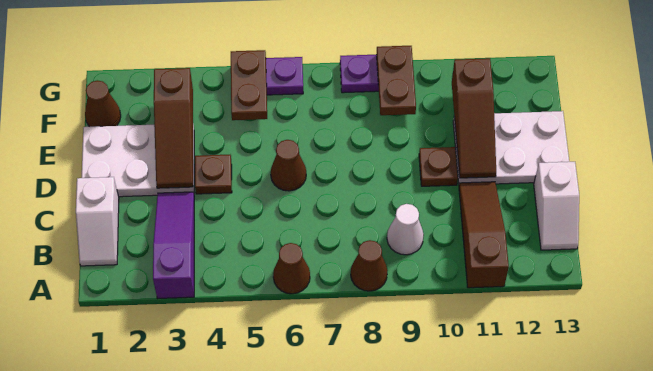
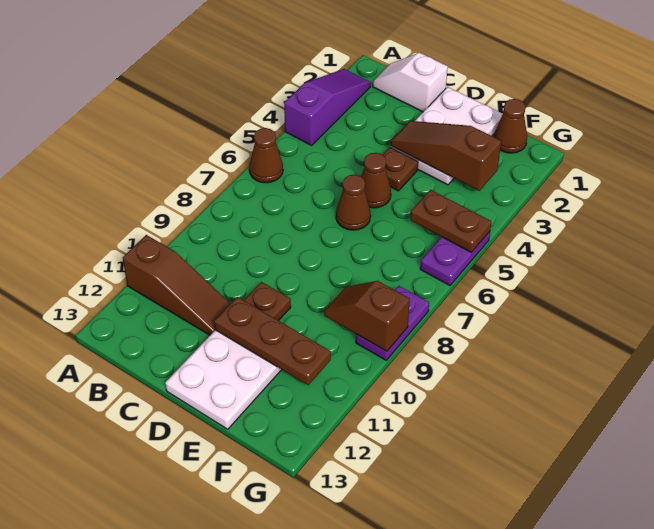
purple slope A3:C3 level 1 top A -> purple slope A2:A4 level 1 top 4
brown cone A8 level 1 -> brown cone D5 level 1
white cone B9 level 1 -> none
white slope B13:C13 level 1 top C -> none
brown slope D11:F11 level 2 top F -> brown plate D11:F11 level 2
brown plate F9:G9 level 2 -> brown slope F9:G9 level 2 top G

